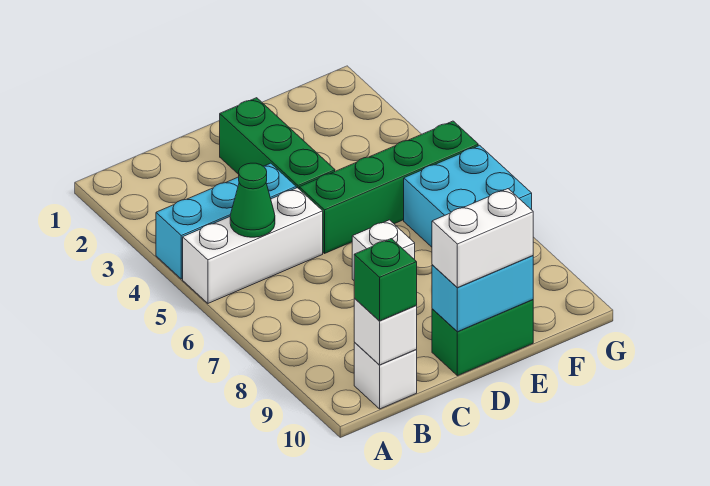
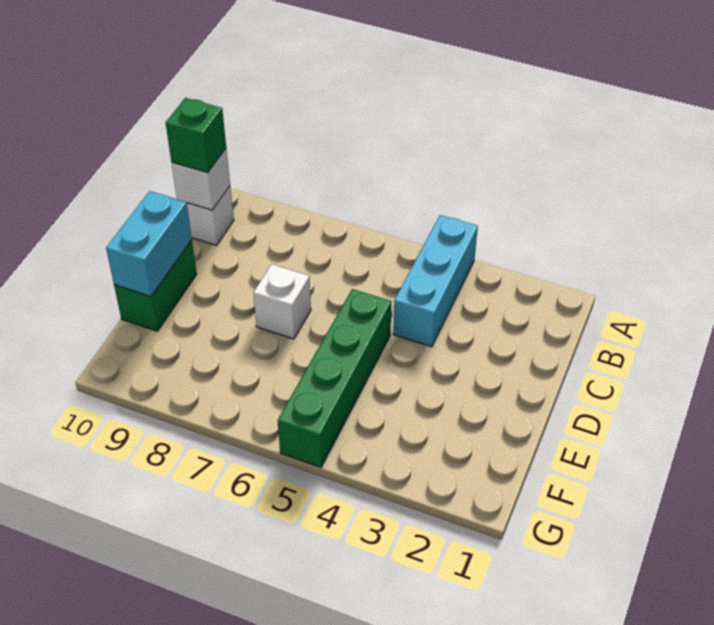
white brick A5:C5 level 1 -> none
green cone B5 level 2 -> none
green brick D2:D4 level 1 -> none
white brick D10:E10 level 3 -> none
cyan brick F6:G7 level 1 -> none

